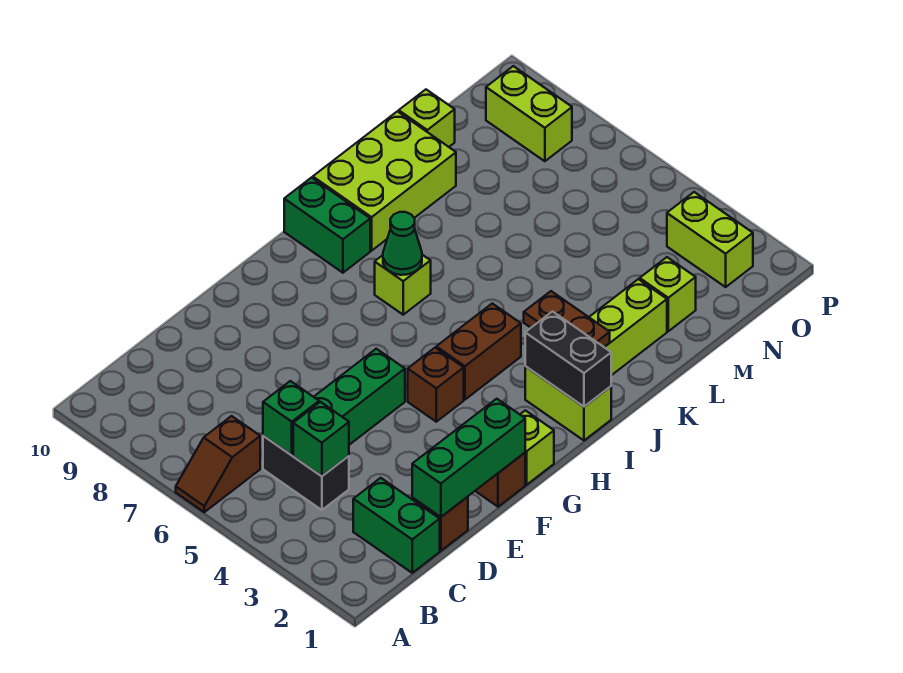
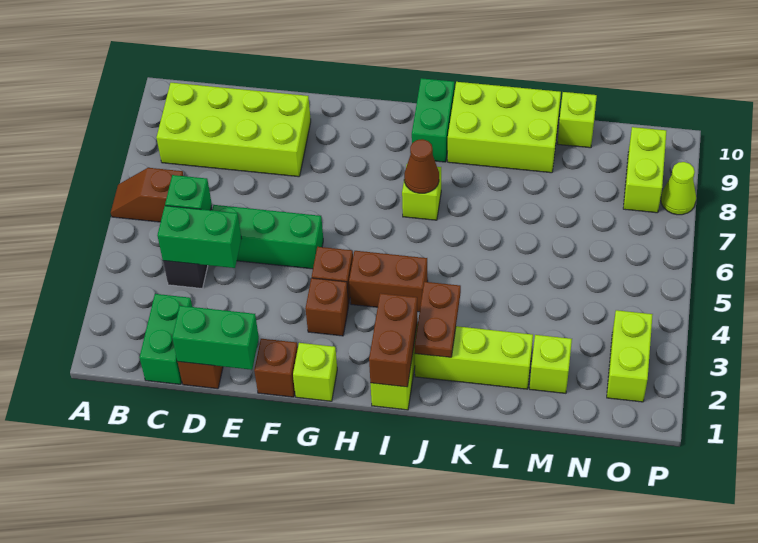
none -> lime brick B8:E9 level 1
green brick C4 level 2 -> green brick C4:D4 level 2
green brick D1:F1 level 2 -> green brick D1:E1 level 2
none -> brown brick G3 level 1
black brick I1:I2 level 2 -> brown brick I1:I2 level 2
green cone I7 level 2 -> brown cone I7 level 2
none -> lime cone P8 level 1

